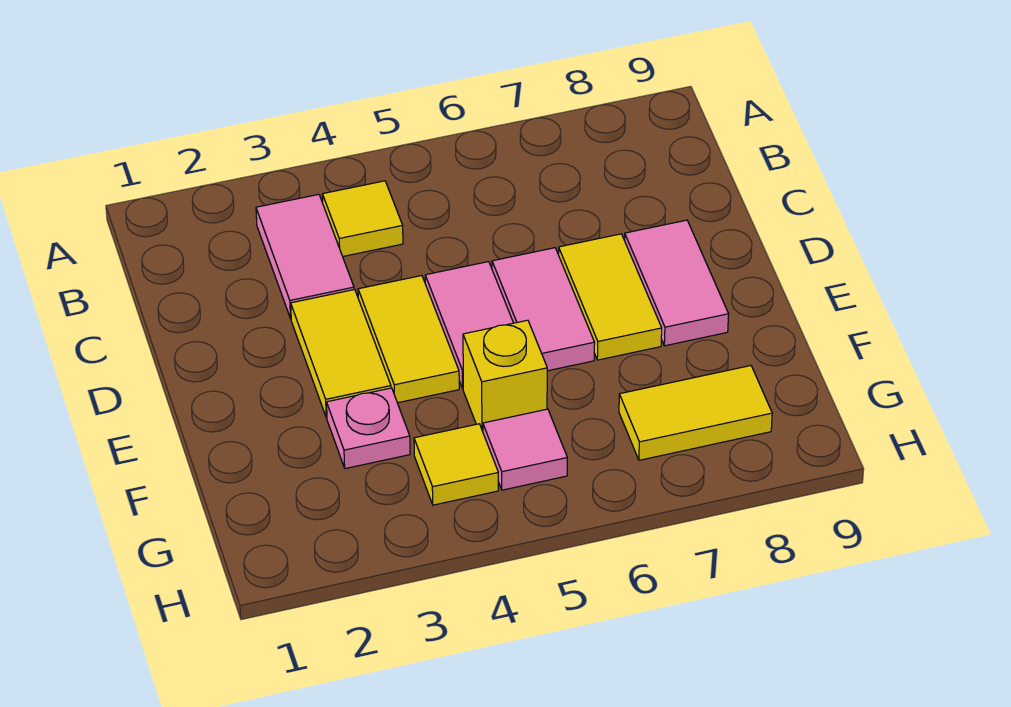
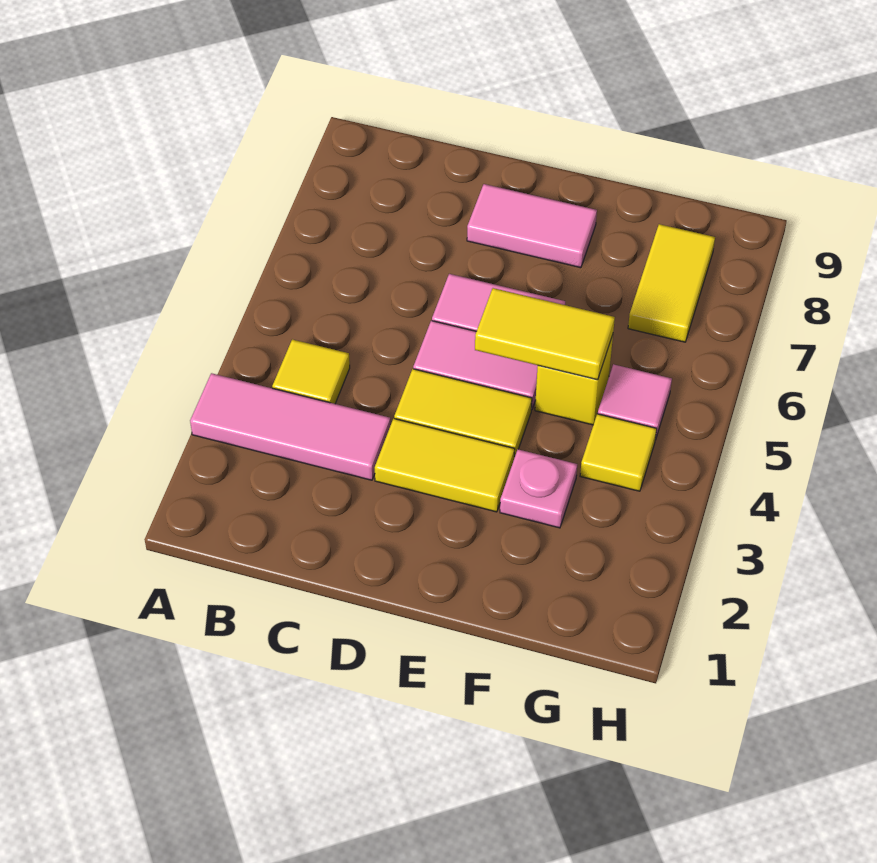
pink tile B3:C3 level 1 -> pink tile A3:C3 level 1
yellow tile D7:E7 level 1 -> yellow tile E5:F5 level 2

